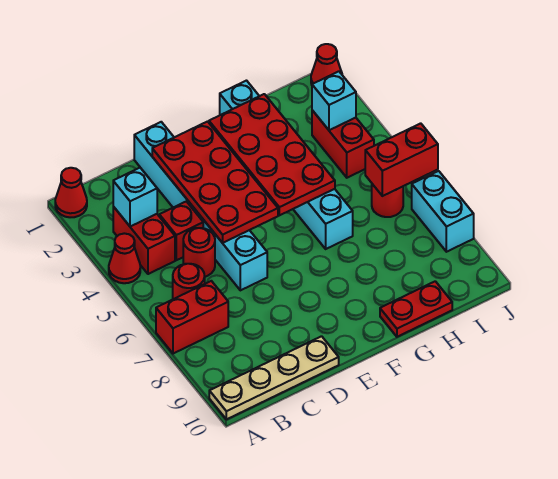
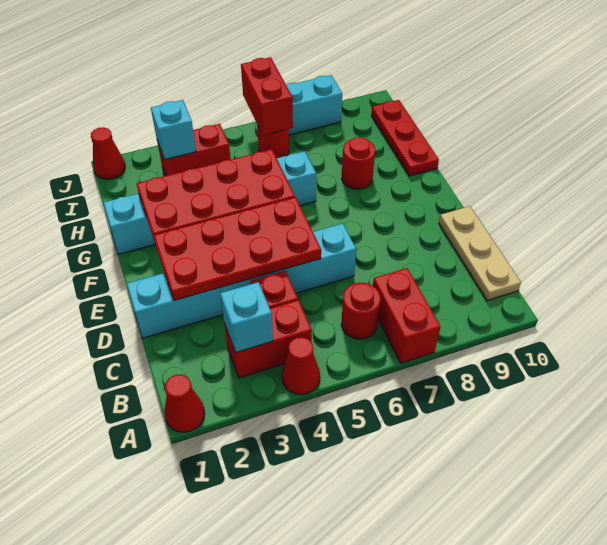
tan plate A10:D10 level 1 -> tan plate B10:D10 level 1
red round brick C5 level 1 -> red round brick G8 level 1
red plate G10:H10 level 1 -> red plate G10:I10 level 1

